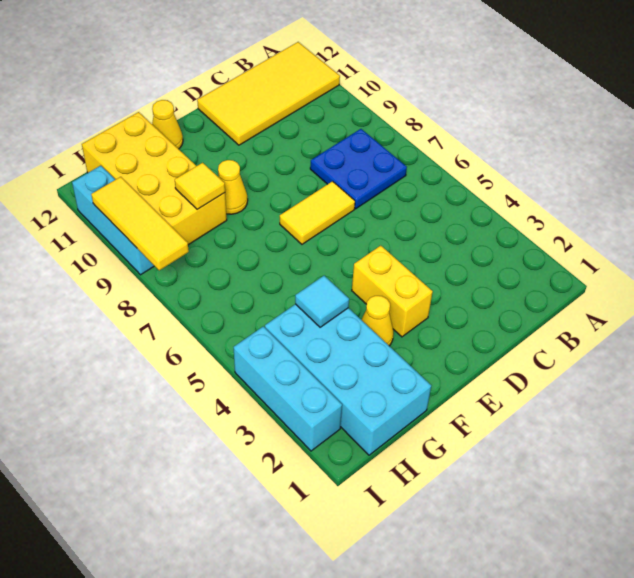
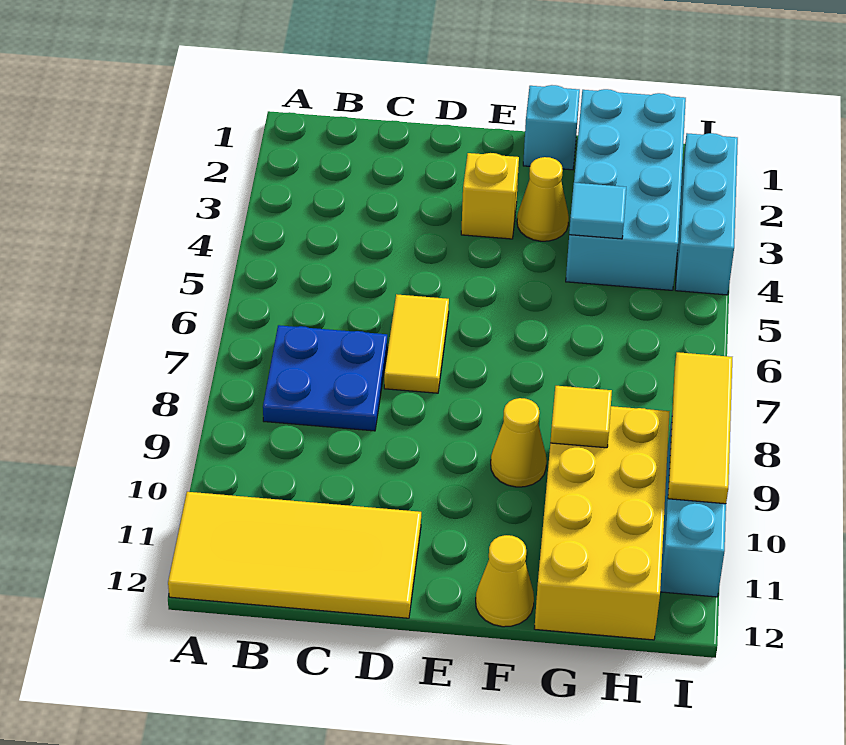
yellow tile D7:E7 level 1 -> yellow tile D6:D7 level 1
yellow brick E3:E4 level 1 -> yellow brick E3 level 1
none -> cyan brick F1 level 1

